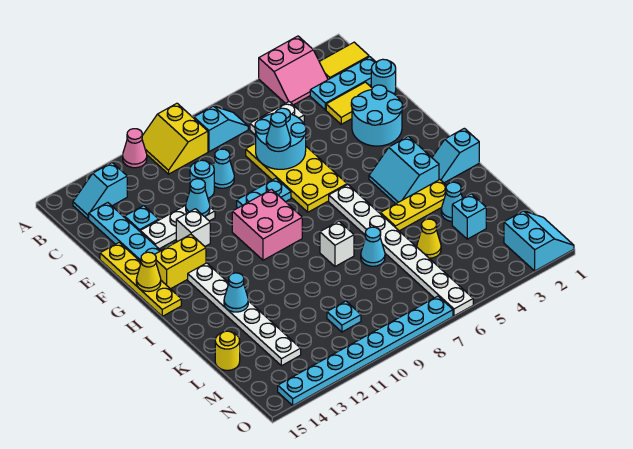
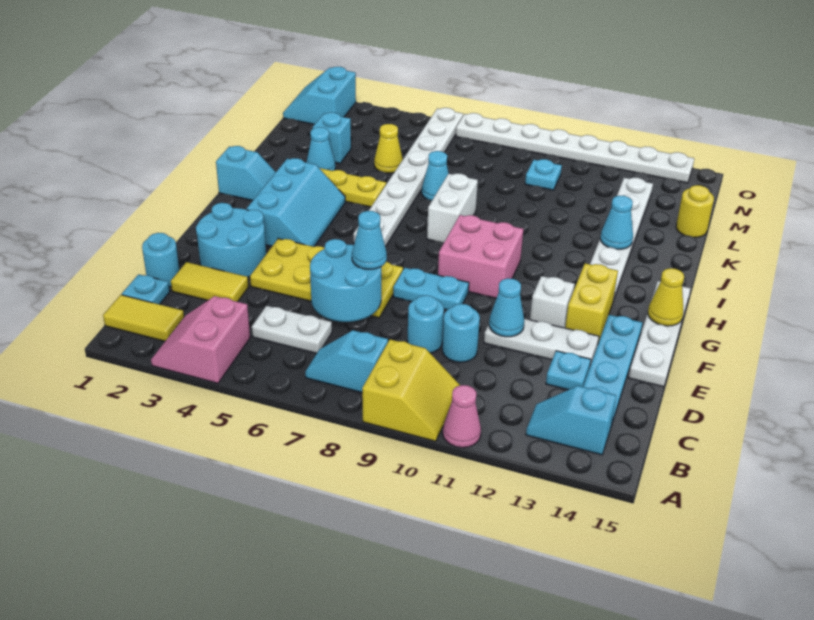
pink slope A3:B4 level 1 top A -> pink slope A3:B4 level 1 top 4
cyan slope B13:B14 level 1 top 13 -> cyan slope B13:B14 level 1 top 14
cyan plate C1:C3 level 1 -> cyan plate C1 level 1
yellow plate D6:G7 level 1 -> yellow plate E4:F7 level 1
cyan cone D9 level 1 -> cyan round brick D9 level 1
yellow plate E15:H15 level 1 -> white plate E15:H15 level 1
yellow brick G13:G14 level 1 -> yellow brick F13:G13 level 1
cyan slope H3:I4 level 1 top 3 -> cyan slope G3:I4 level 1 top 3
white brick J8 level 1 -> white brick I8:J8 level 1
cyan plate O7:O14 level 1 -> white plate O7:O14 level 1

